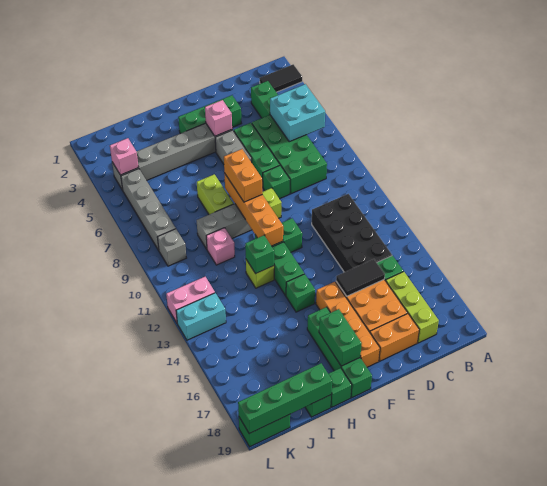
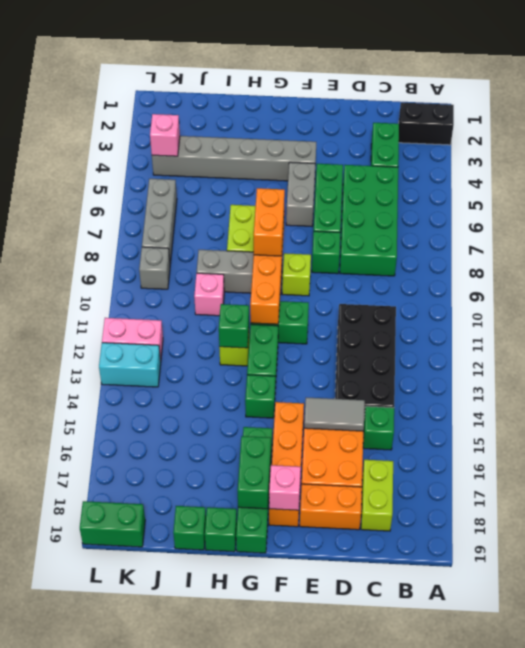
black tile A2:B2 level 1 -> black brick A2:B2 level 1
cyan brick B5:C6 level 2 -> none
lime brick C16:C18 level 1 -> lime brick C17:C18 level 1
black tile D15:E15 level 2 -> grey tile D15:E15 level 2
green brick E3:G3 level 1 -> none
pink brick F4 level 2 -> pink brick F18 level 2
green brick I19:L19 level 2 -> none
grey brick K5:K8 level 1 -> grey brick K6:K8 level 1

